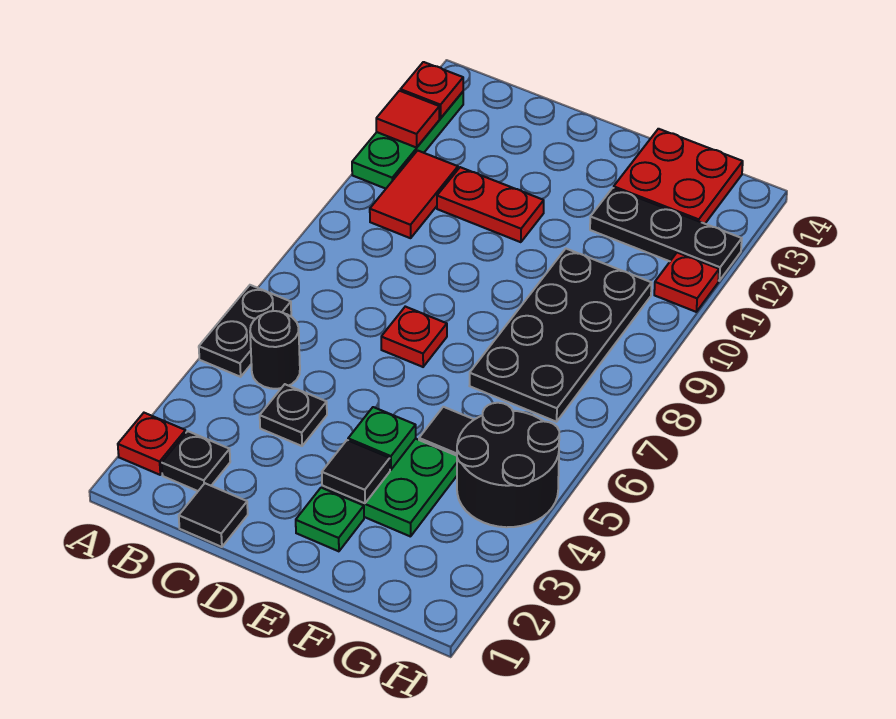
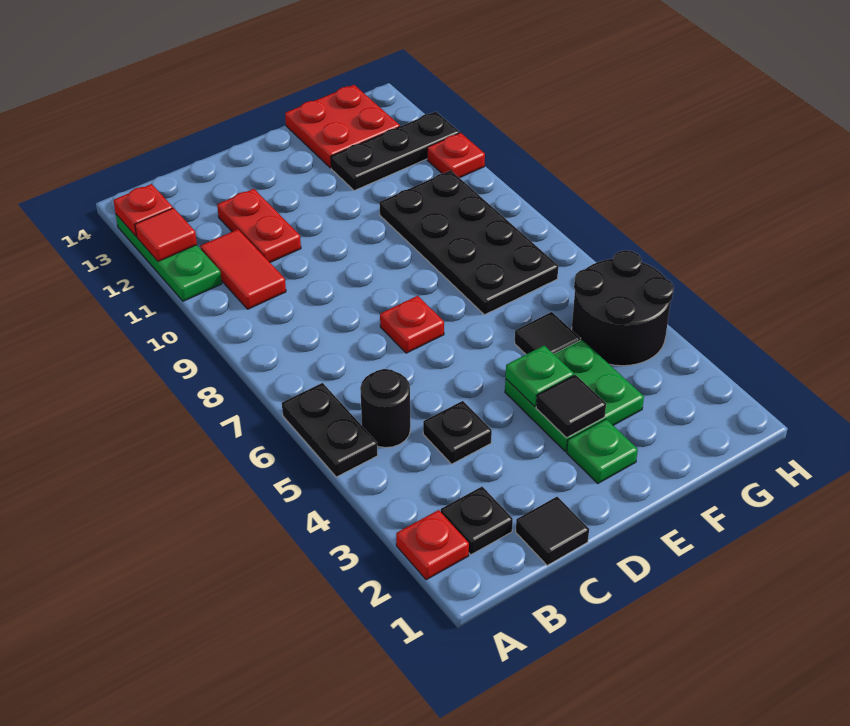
red plate C11:D11 level 1 -> red plate C11:C12 level 1

